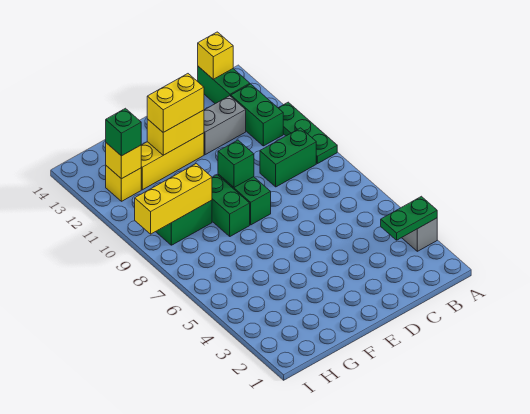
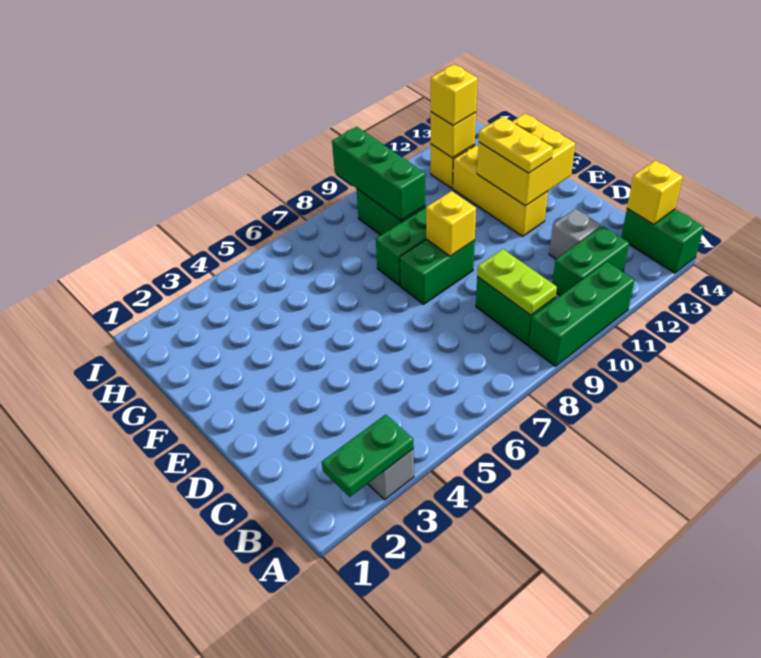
green plate A3:B3 level 2 -> green plate A2:A3 level 2
green plate A9:A11 level 1 -> green brick A9:A11 level 1
none -> lime plate B9:C9 level 2
green brick B13:B14 level 1 -> green brick A14:B14 level 1
grey brick C12:D12 level 1 -> grey brick C12 level 1
green brick E9 level 2 -> yellow brick E9 level 2
yellow brick E12:F12 level 2 -> yellow brick E12:F13 level 2
yellow brick E12:F12 level 3 -> yellow plate E12:F12 level 3
yellow brick G9:I9 level 2 -> green brick G9:I9 level 2
green brick H12 level 3 -> yellow brick H12 level 3

